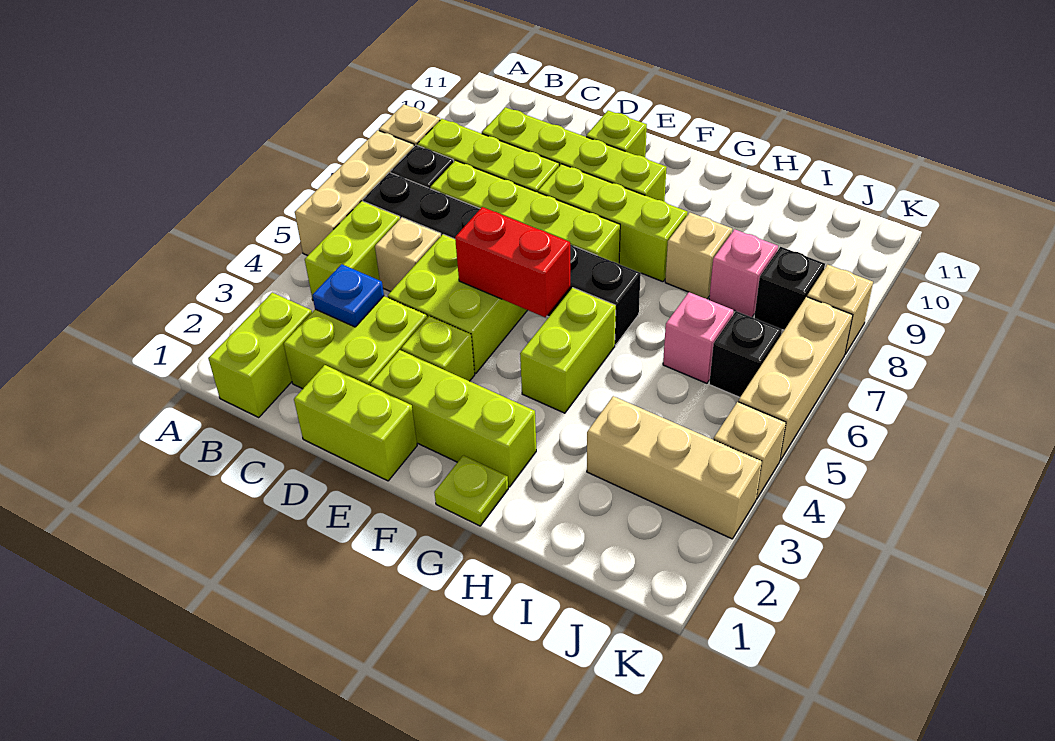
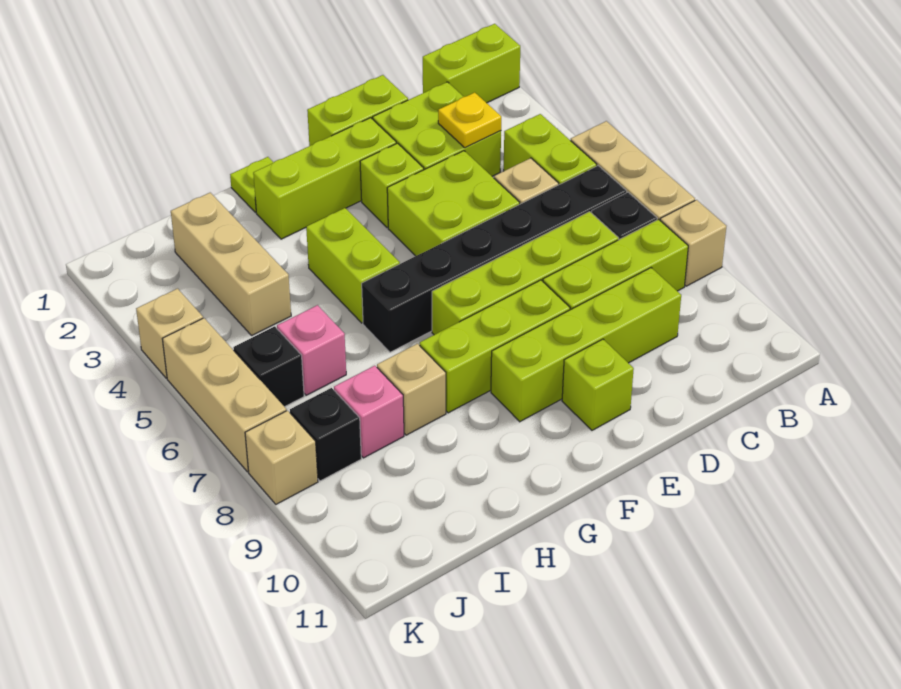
lime brick B1:B2 level 1 -> lime brick A1:B1 level 1
blue plate C3 level 2 -> yellow plate C3 level 2
red brick E5:F5 level 2 -> none
tan brick I3:K3 level 1 -> tan brick I2:I4 level 1

